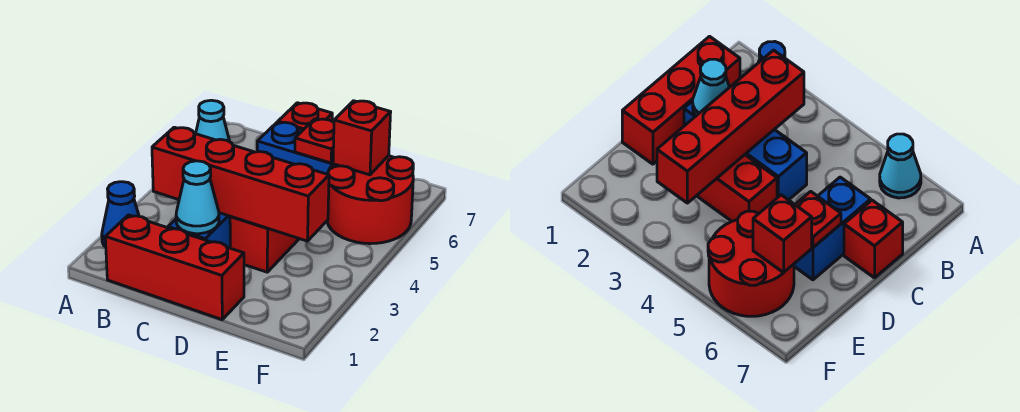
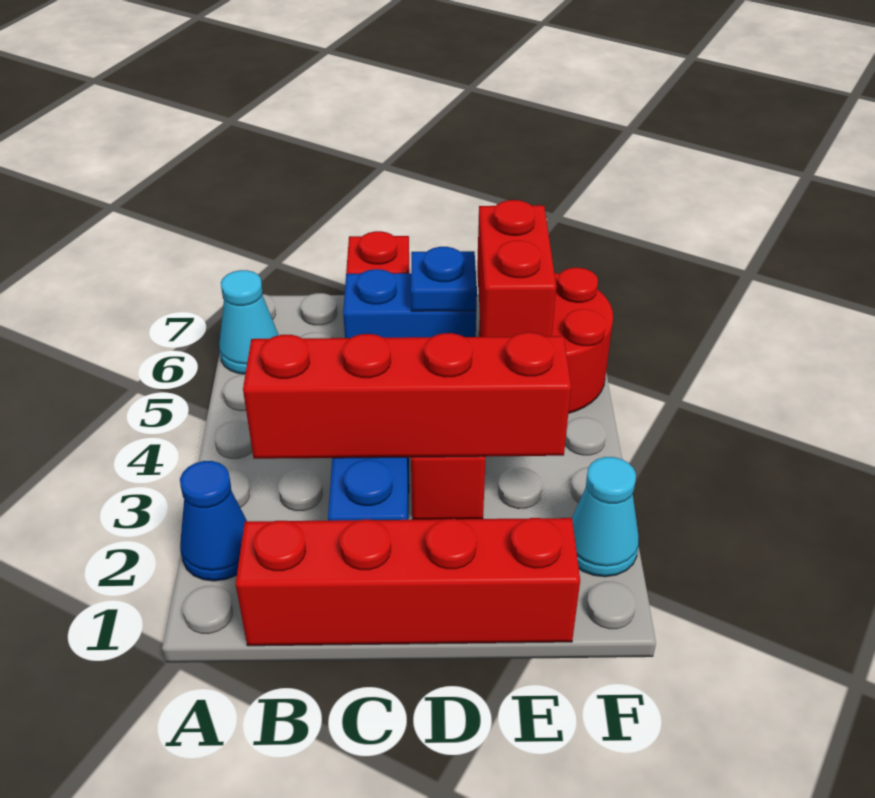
red brick B1:D1 level 1 -> red brick B1:E1 level 1
cyan cone C2 level 2 -> cyan cone F2 level 1
red plate D6 level 2 -> blue plate D6 level 2
red brick E6 level 2 -> red brick E5:E6 level 2

